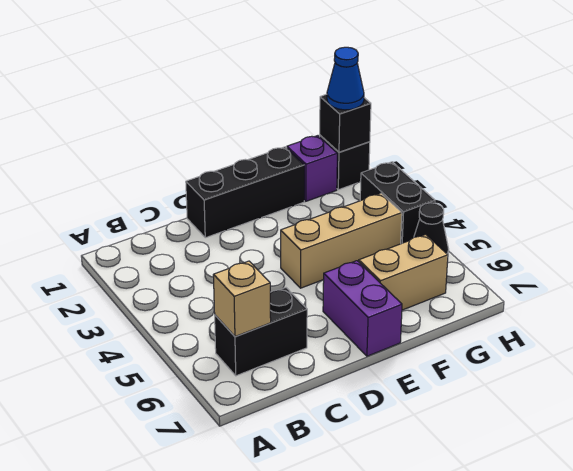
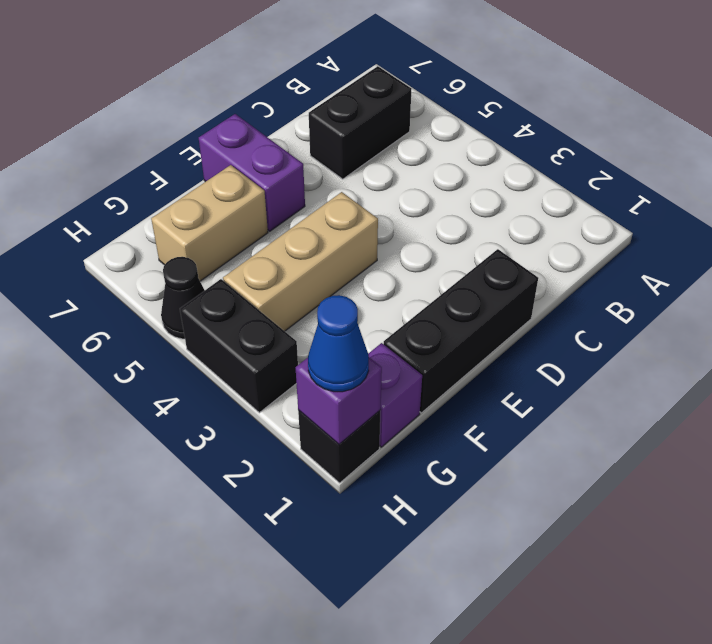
tan brick B6 level 2 -> none
black brick H1 level 2 -> purple brick H1 level 2

